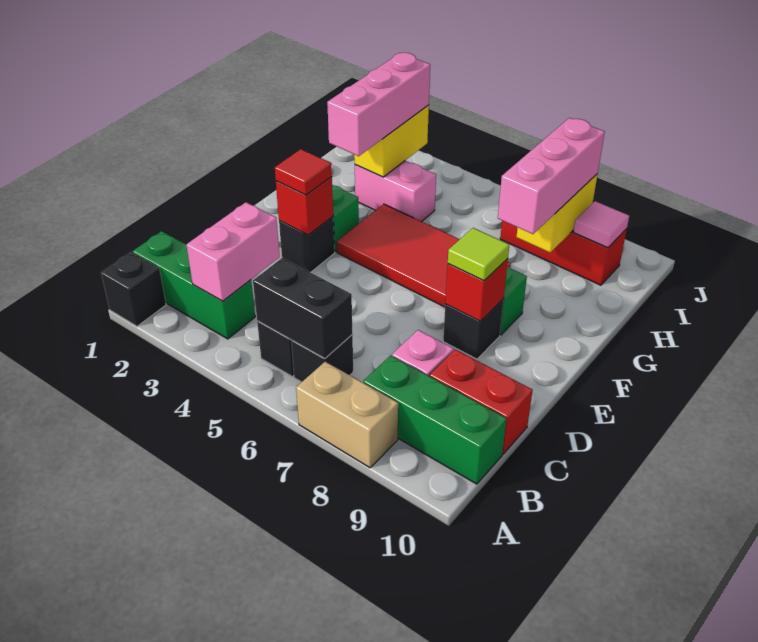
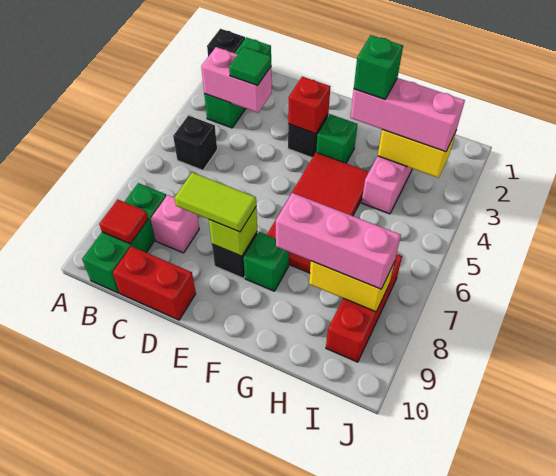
tan brick A7:A8 level 1 -> none
black brick B5:B6 level 2 -> none
black brick B6 level 1 -> none
none -> green tile C3 level 3
red brick C9:C10 level 1 -> red brick C10:D10 level 1
red tile E3 level 3 -> red tile B9 level 2
red brick E8 level 2 -> lime brick E8 level 2
lime tile E8 level 3 -> lime tile D8:E8 level 3
none -> green brick G3 level 4
pink tile I9 level 2 -> none

